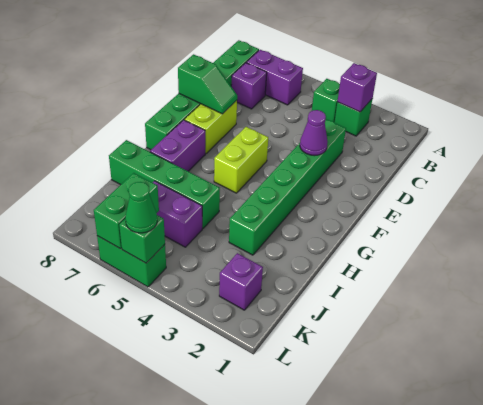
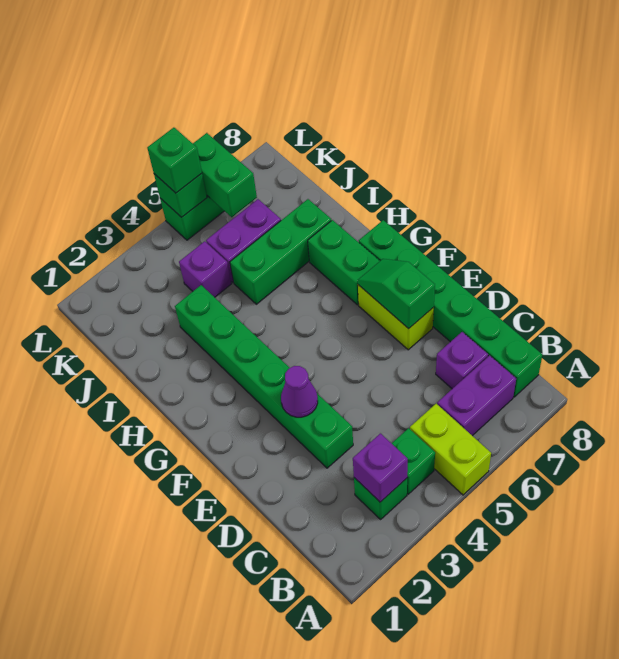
green slope E7:E8 level 2 top 8 -> green slope E7:F7 level 2 top E
lime brick F5:G5 level 1 -> lime brick A5:B5 level 1
purple brick G7:H7 level 1 -> green brick G7:H7 level 1
green brick I5:I8 level 1 -> green brick I5:I7 level 1
purple brick K2 level 1 -> purple brick J4 level 1
green cone L5 level 3 -> green brick L5 level 3

